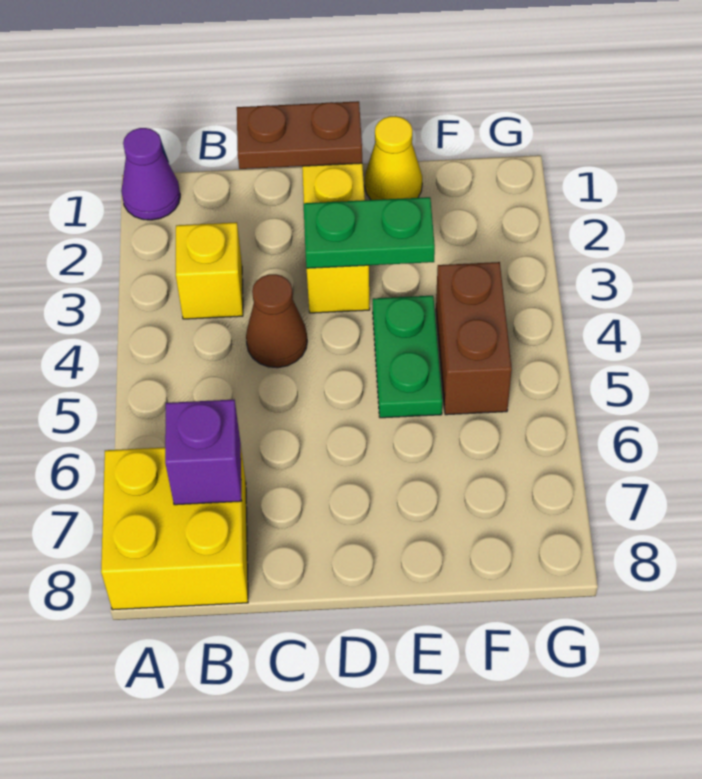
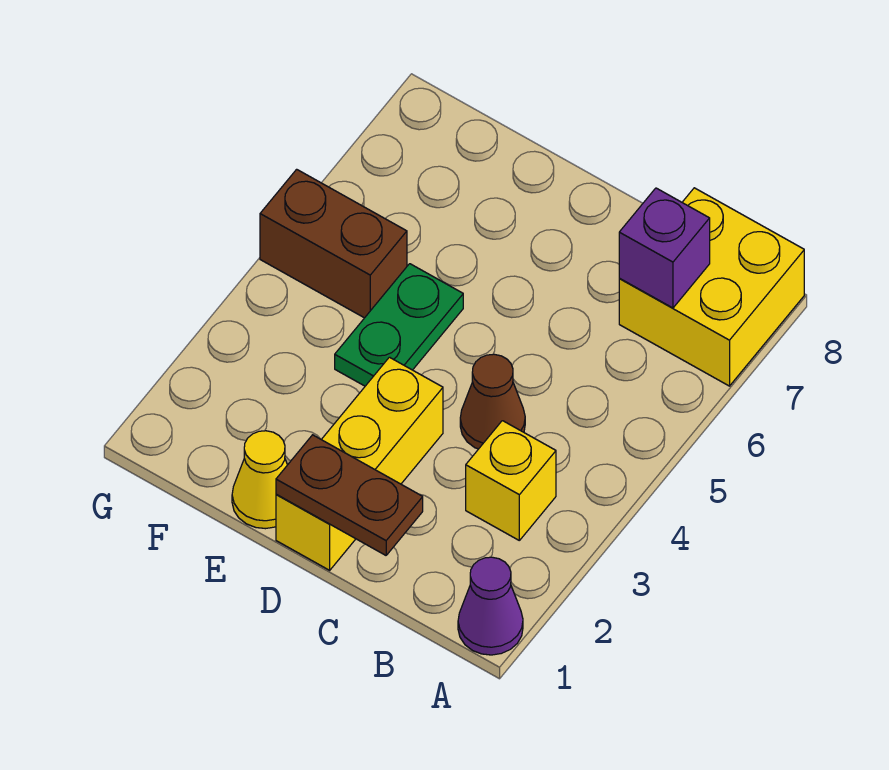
green plate D3:E3 level 2 -> none
brown brick F4:F5 level 1 -> brown brick F5:G5 level 1

